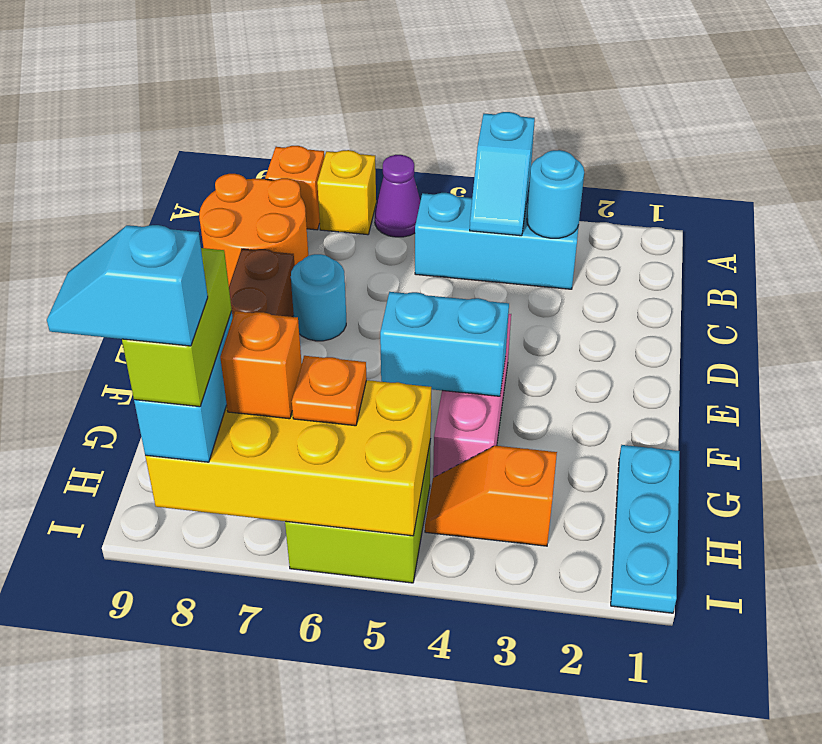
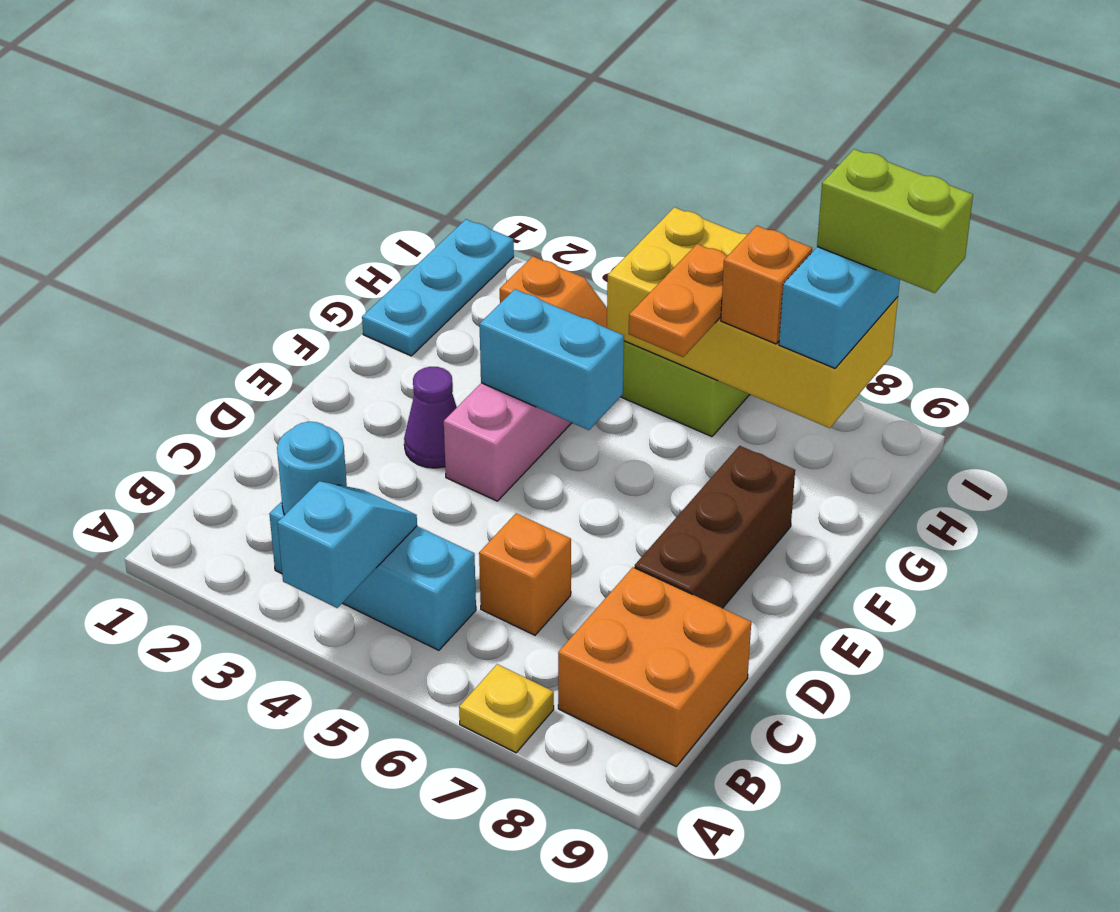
purple cone A6 level 1 -> purple cone E3 level 1
yellow brick A7 level 1 -> yellow plate A7 level 1
orange brick A8 level 1 -> orange brick C6 level 1
orange round brick B8:C9 level 1 -> orange brick B8:C9 level 1
cyan round brick D7 level 1 -> none
orange plate H6 level 3 -> orange plate G6:H6 level 3
lime brick H8:I8 level 4 -> lime brick I8:I9 level 4
cyan slope I8:I9 level 5 top 8 -> none

